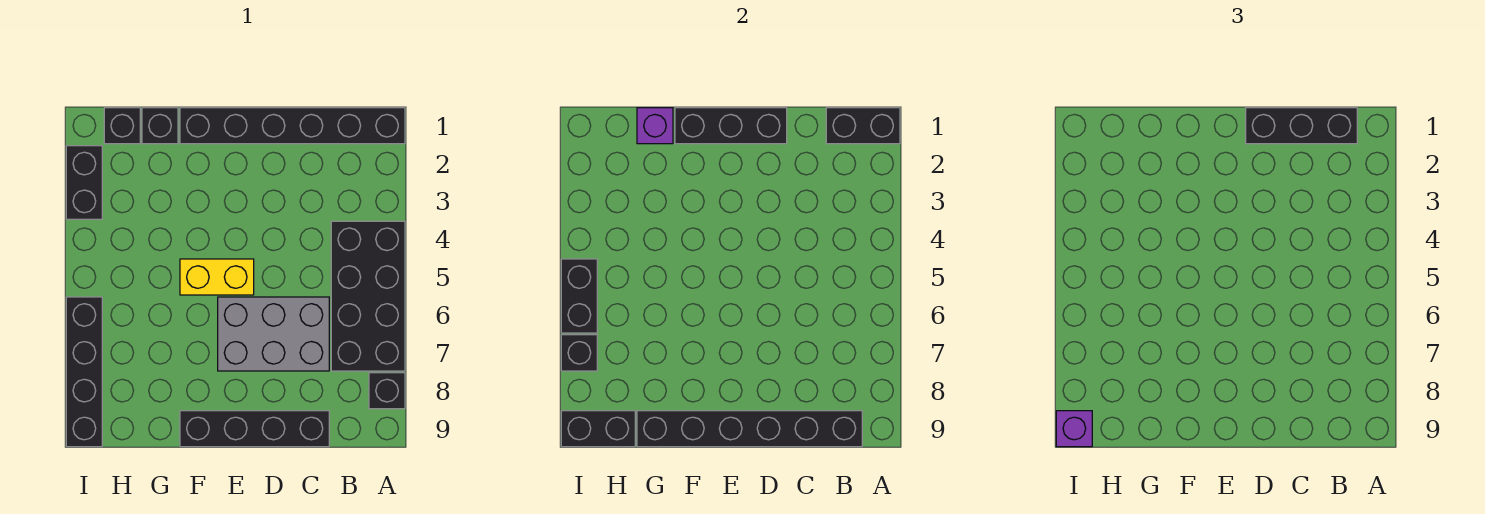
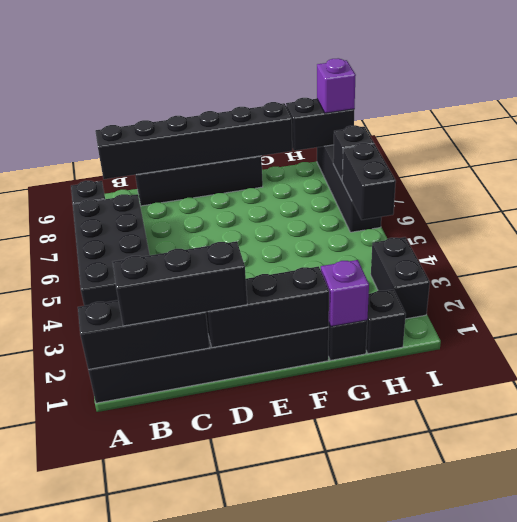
black brick A1:B1 level 2 -> black brick A1:C1 level 2
grey brick C6:E7 level 1 -> none
yellow brick E5:F5 level 1 -> none

